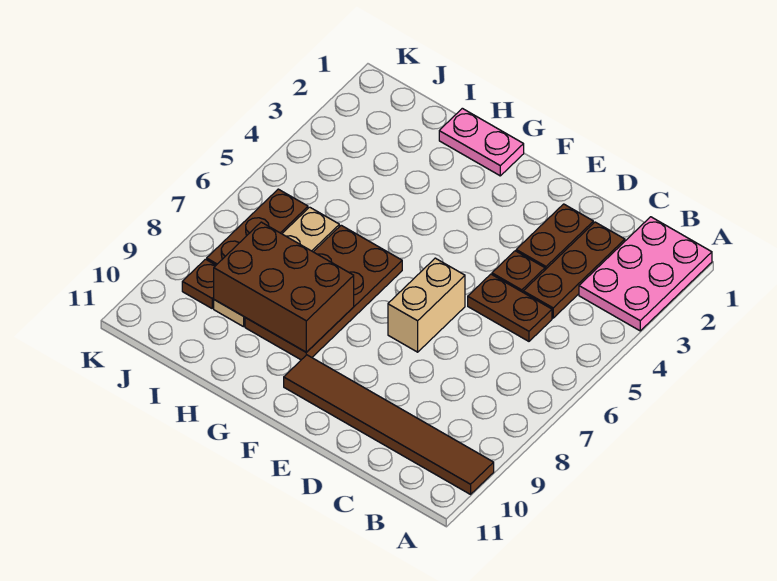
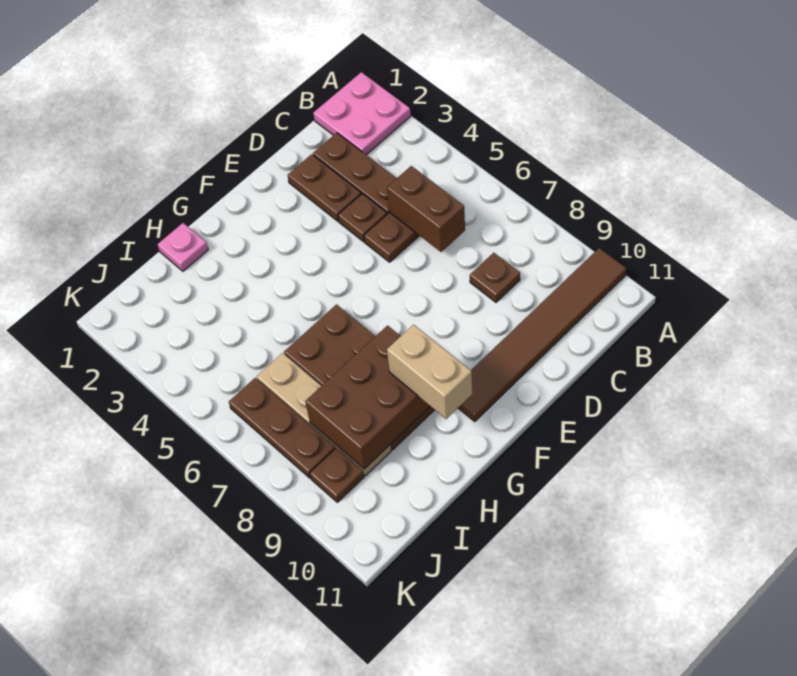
pink plate A1:B3 level 1 -> pink plate A1:B2 level 1
none -> brown brick C5:C6 level 2
none -> brown plate C8 level 1
tan brick E6:E7 level 1 -> tan brick G9:G10 level 3
pink plate G1:H1 level 1 -> pink plate H1 level 1

